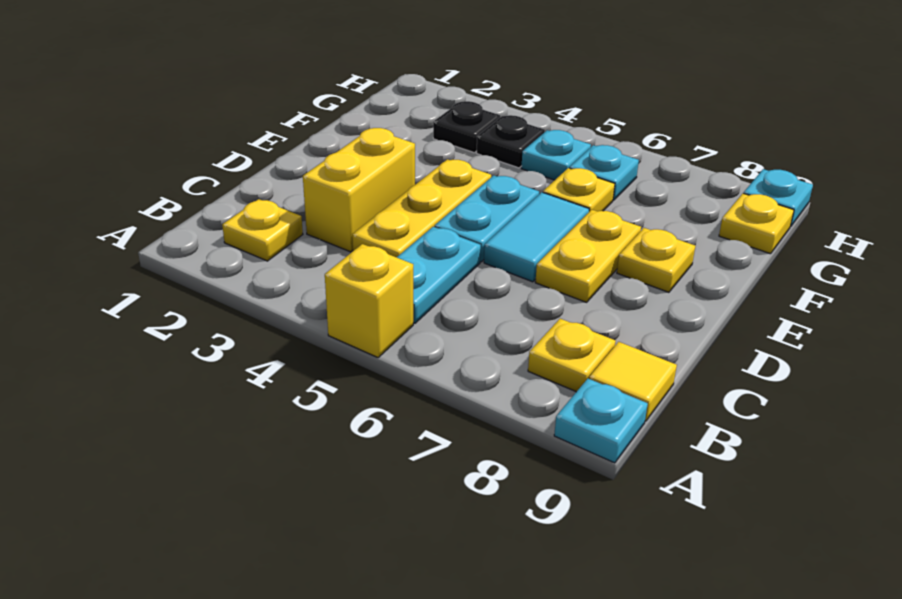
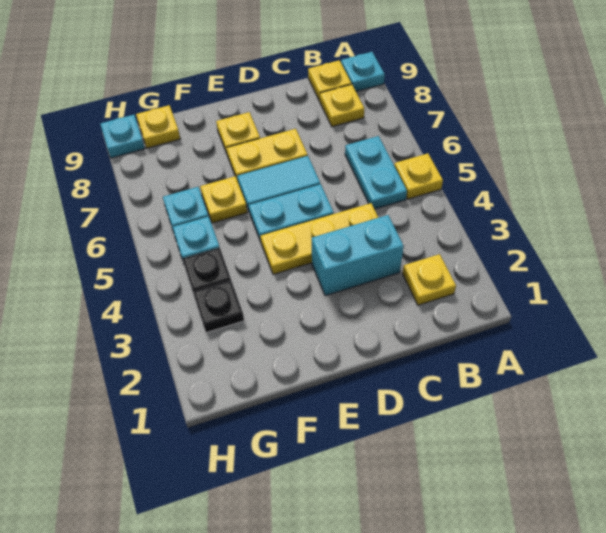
yellow brick A5 level 1 -> yellow plate A5 level 1
cyan plate B5:C5 level 1 -> cyan plate B5:B6 level 1
yellow tile B9 level 1 -> yellow plate B9 level 1
yellow brick C3:D3 level 1 -> cyan brick C3:D3 level 1

